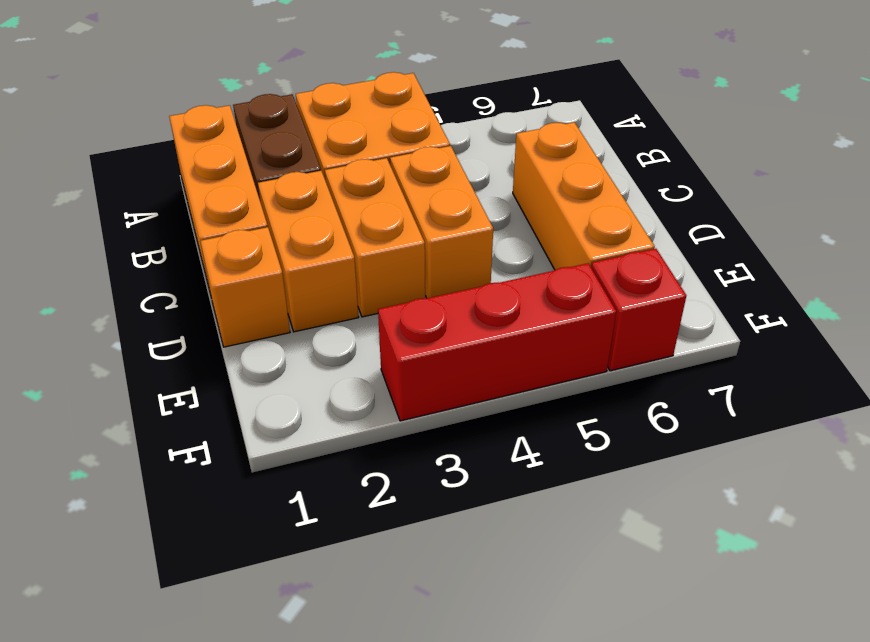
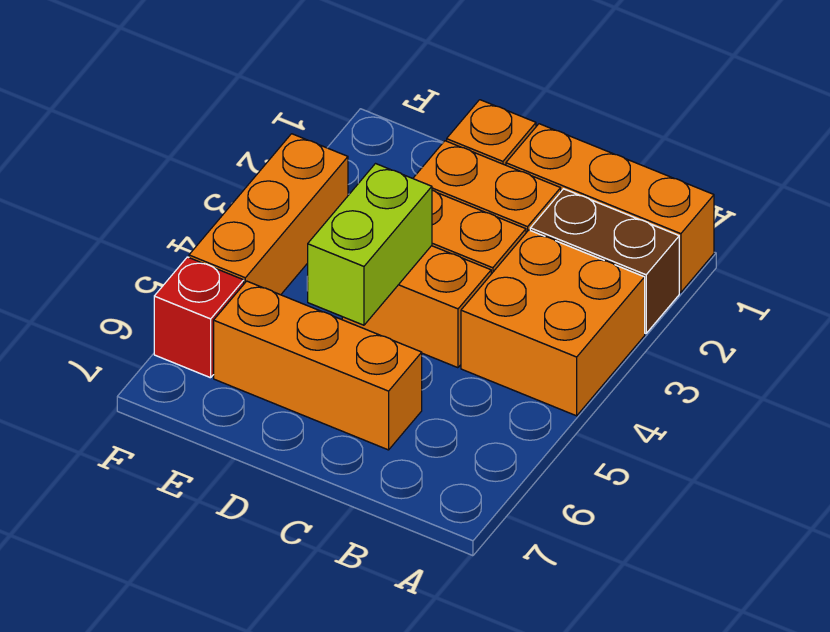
none -> lime brick D4:D5 level 2
red brick F3:F5 level 1 -> orange brick F3:F5 level 1

